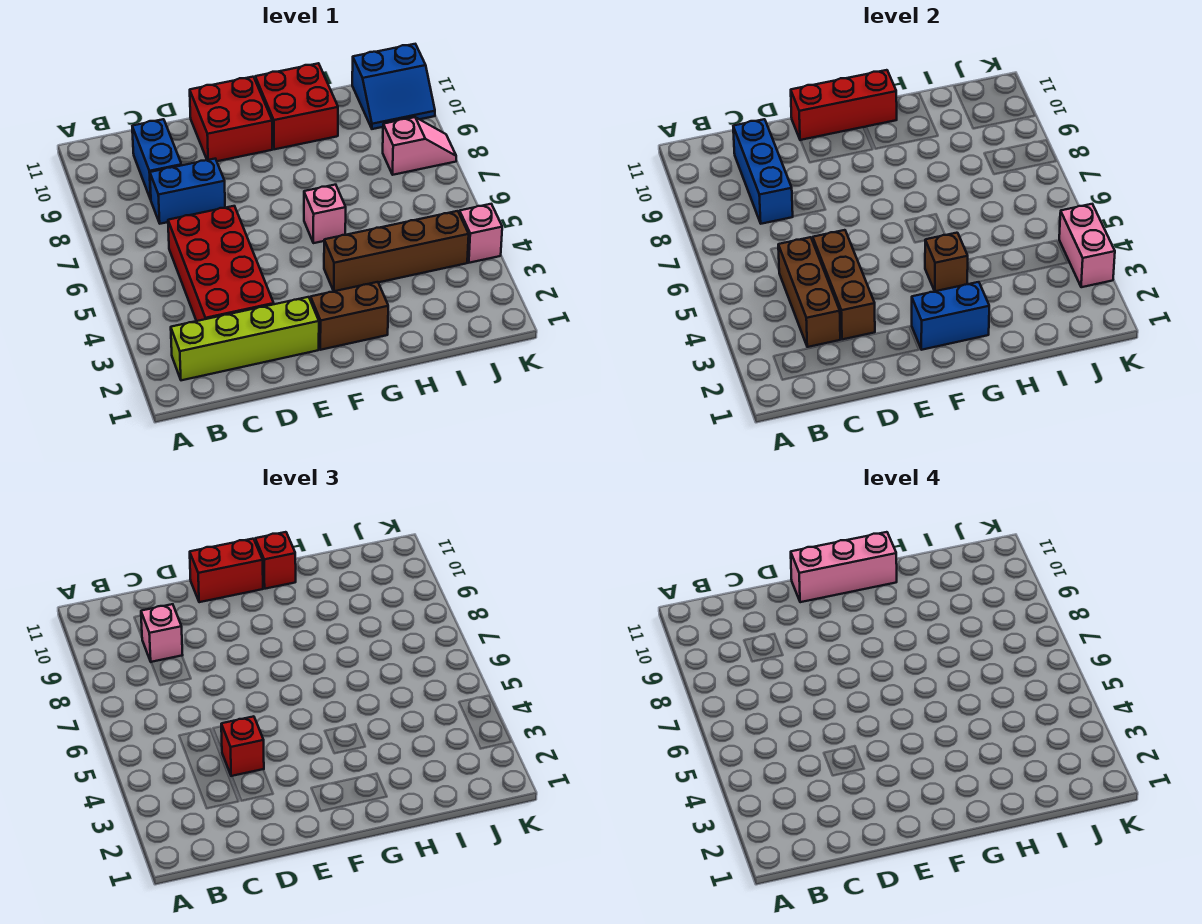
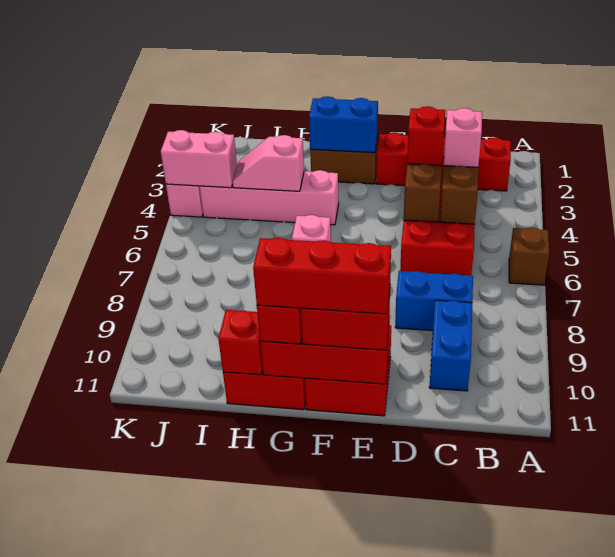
lime brick B2:E2 level 1 -> red brick B2:E2 level 1
blue brick C8:C10 level 2 -> none
pink brick C9 level 3 -> pink brick C4 level 3
pink brick E11:G11 level 4 -> red brick E11:G11 level 4
brown brick G4:J4 level 1 -> pink brick G4:J4 level 1
brown brick G4 level 2 -> brown brick A6 level 1
none -> red brick H11 level 2
pink slope J8:K8 level 1 top J -> pink slope H4:I4 level 2 top H
blue slope J10:K11 level 1 top 11 -> none
pink brick K3:K4 level 2 -> pink brick J4:K4 level 2

